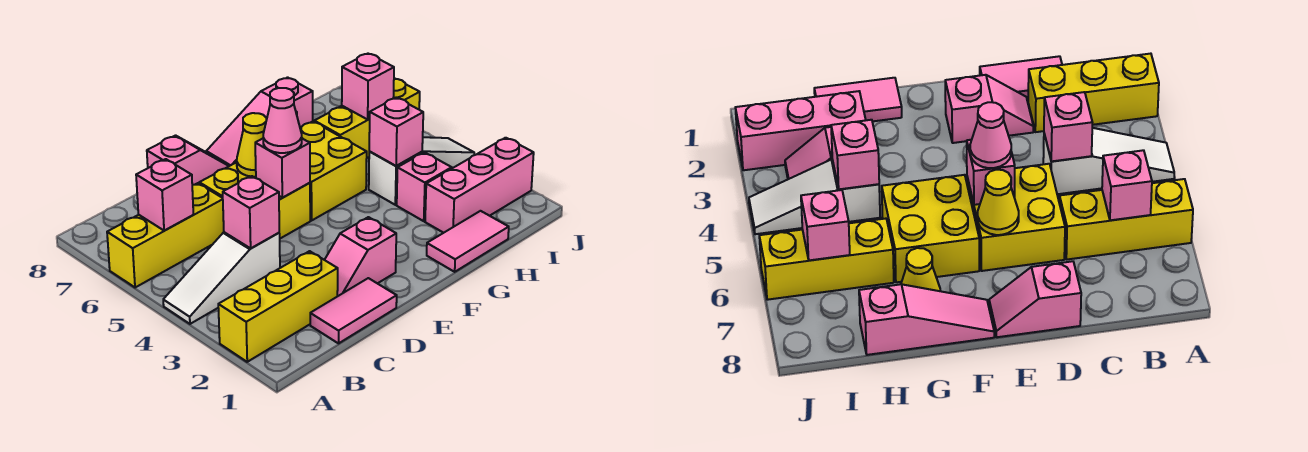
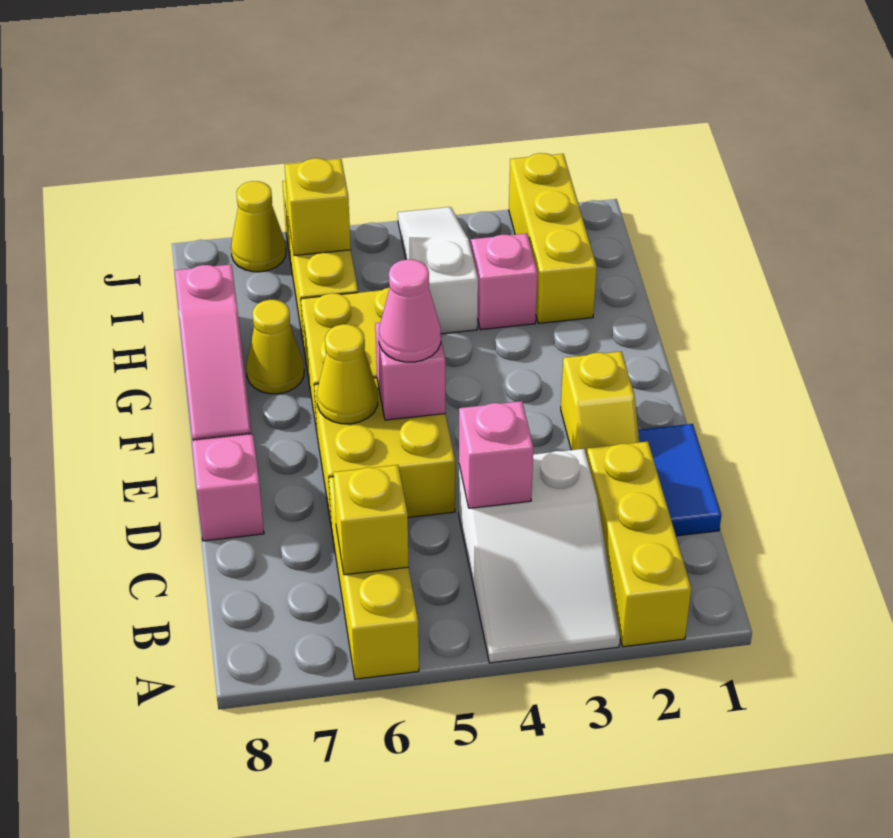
white slope A4:C4 level 1 top C -> white slope A3:C4 level 1 top C
pink brick B6 level 2 -> yellow brick B6 level 2
pink tile C1:D1 level 1 -> blue tile C1:D1 level 1
pink slope D2:E2 level 1 top E -> yellow slope D2:E2 level 1 top E
pink tile G1:H1 level 1 -> none
pink brick H2:J2 level 1 -> yellow brick H2:J2 level 1
pink brick H4 level 2 -> none
pink brick I6 level 2 -> yellow brick I6 level 2
none -> yellow cone J7 level 1

